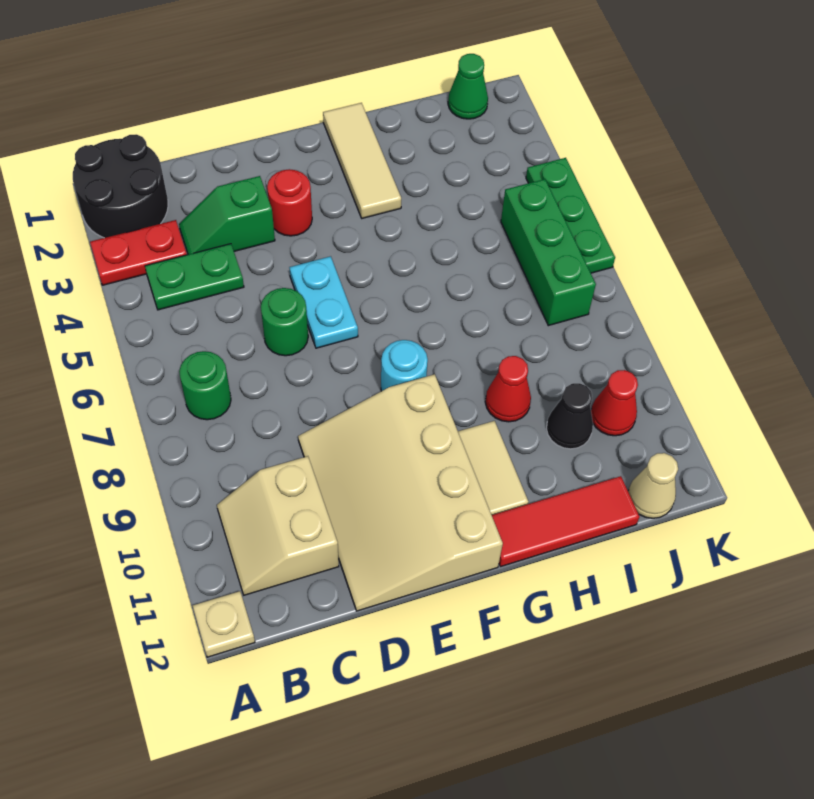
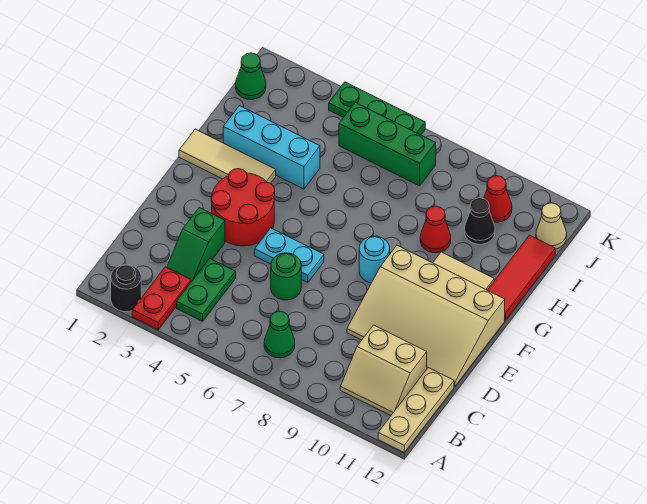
black round brick A1:B2 level 1 -> black round brick A2 level 1
tan plate A12 level 1 -> tan plate A12:C12 level 1
green round brick B7 level 1 -> green cone B7 level 1
red round brick E3 level 1 -> red round brick E3:F4 level 1
none -> cyan brick H2:H4 level 1

